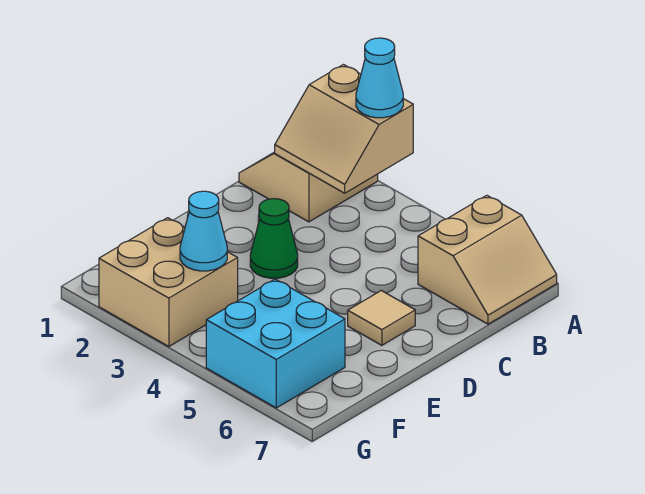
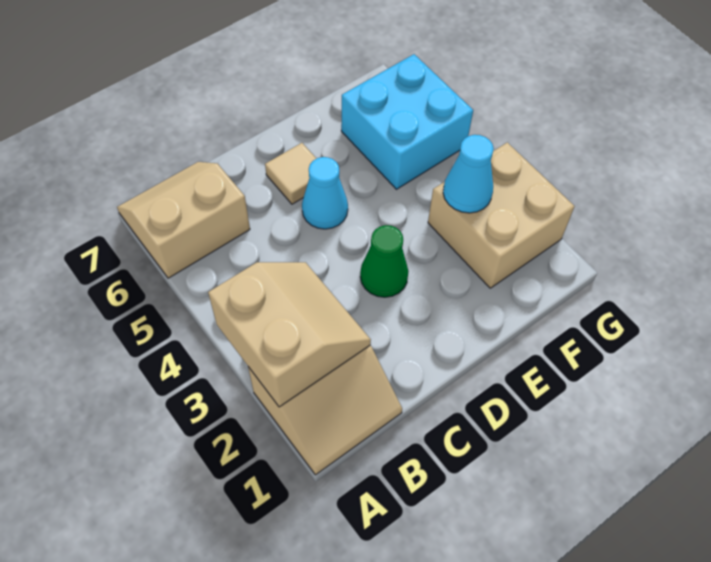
cyan cone A3 level 3 -> cyan cone D5 level 1

